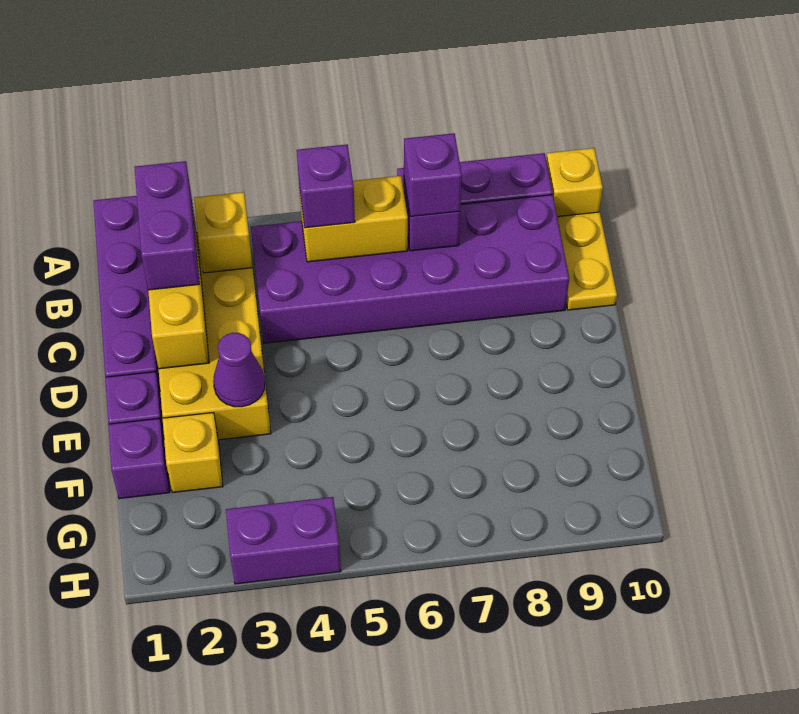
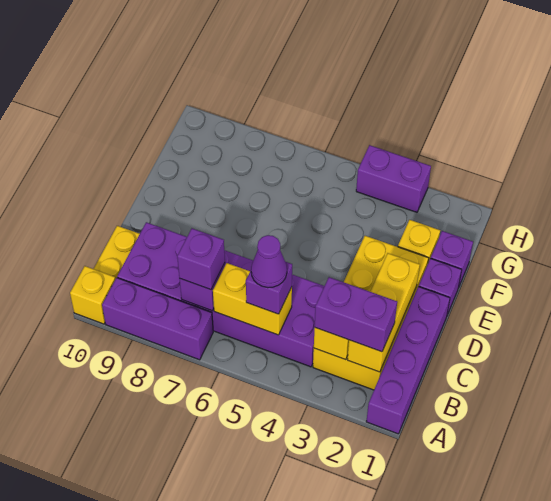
purple brick B2:C2 level 3 -> purple brick B2:B3 level 3
purple cone E3 level 2 -> purple cone B5 level 4

